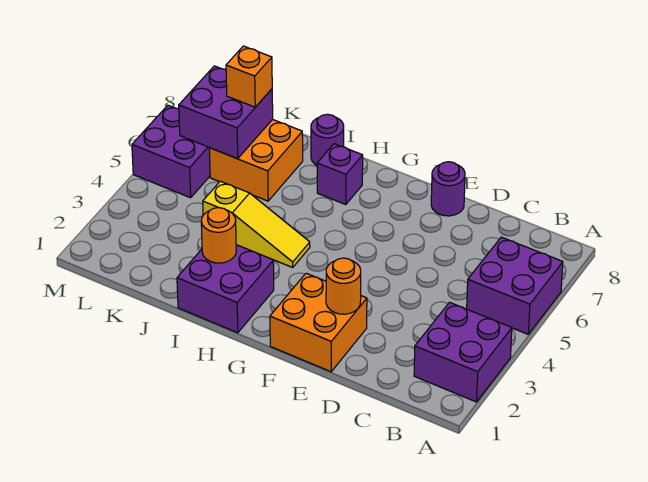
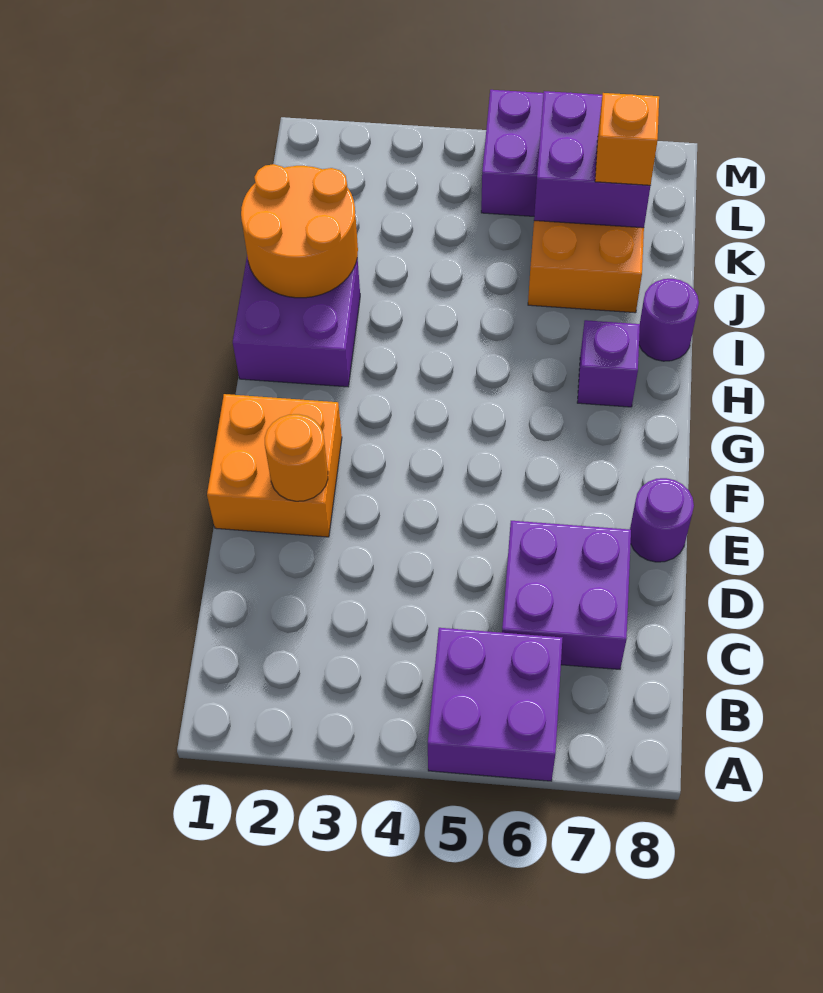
purple brick A2:B3 level 1 -> purple brick C6:D7 level 1
yellow slope H4:J4 level 1 top J -> none
orange round brick I2 level 2 -> orange round brick I1:J2 level 2

